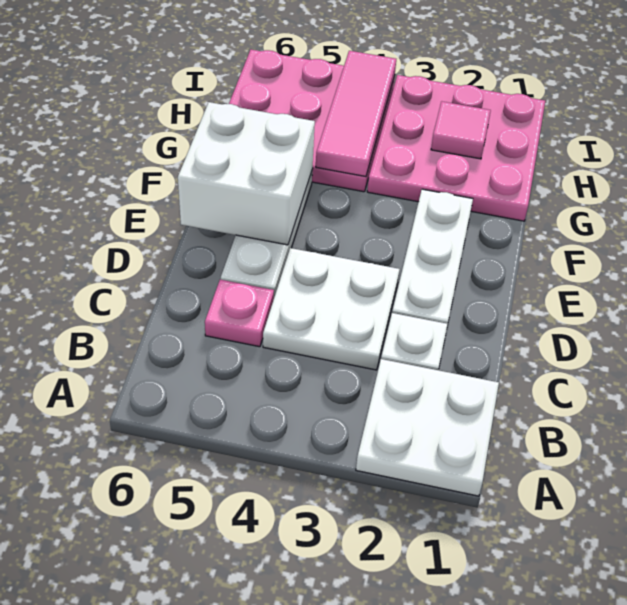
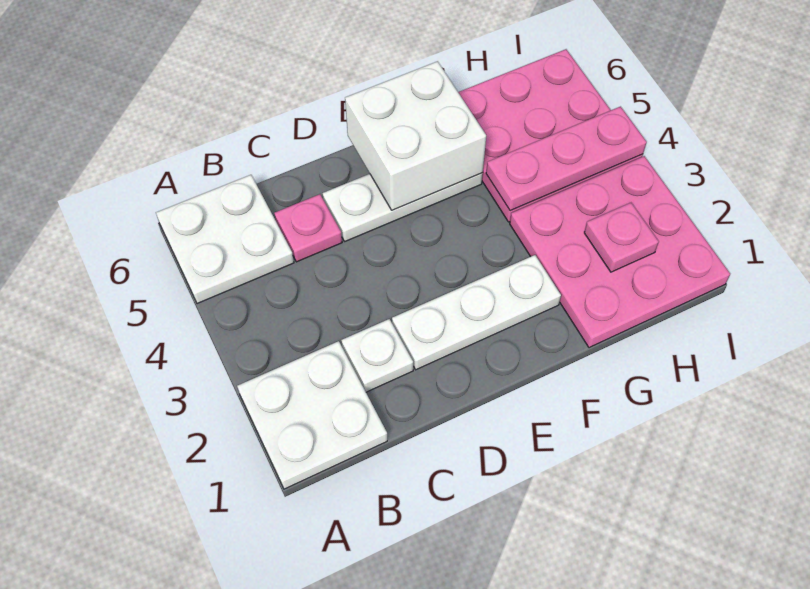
white plate C3:D4 level 1 -> white plate A5:B6 level 1
pink tile G4:I4 level 2 -> pink plate G4:I4 level 2
pink tile H2 level 2 -> pink plate H2 level 2

